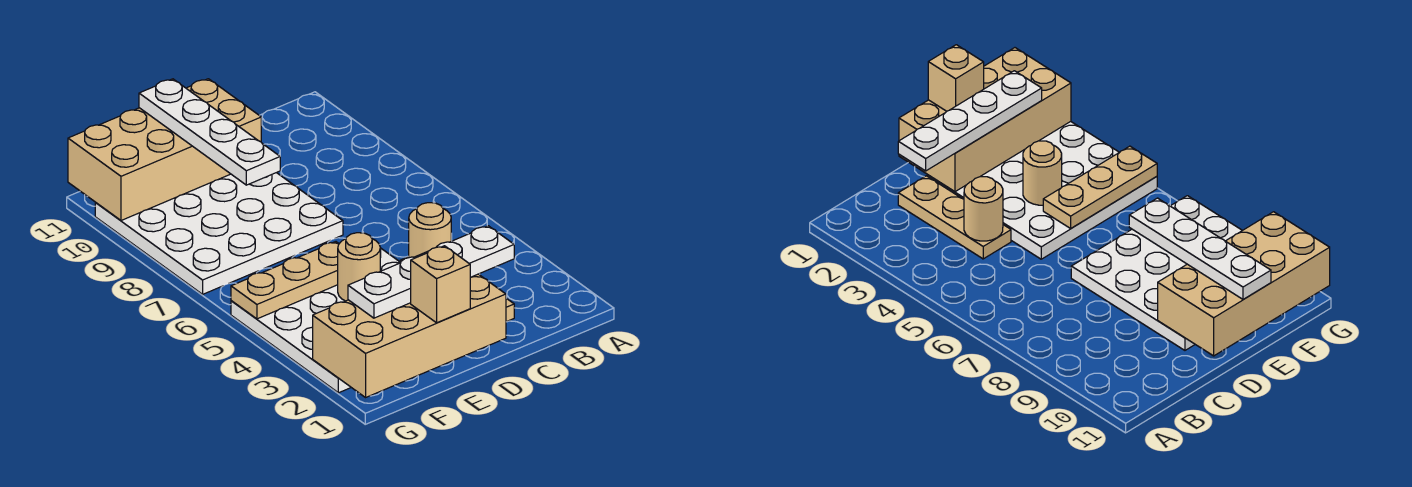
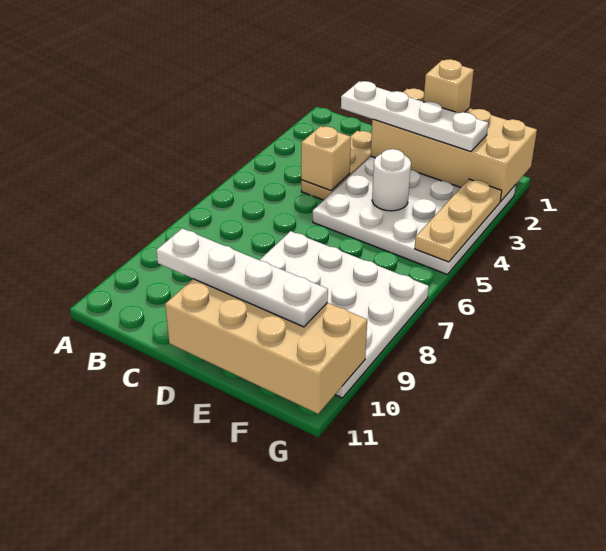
tan round brick C4 level 2 -> tan brick C4 level 2
tan round brick E4 level 2 -> white round brick E4 level 2
tan plate E5:G5 level 2 -> tan plate G3:G5 level 2
white plate E8:E11 level 3 -> white plate C10:F10 level 3

